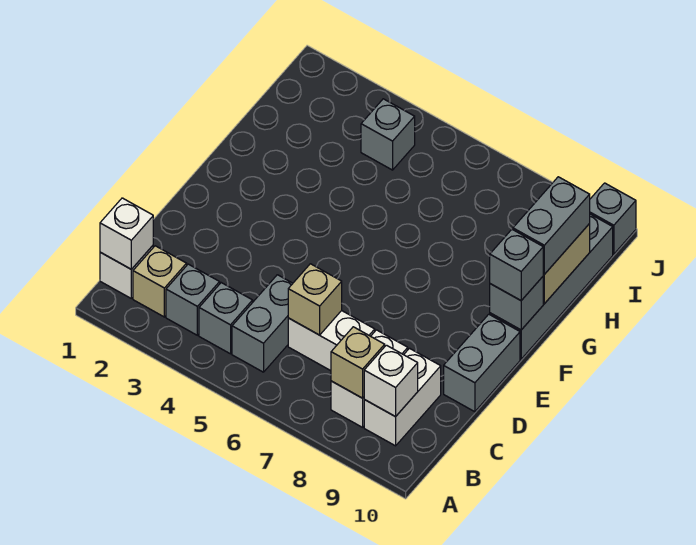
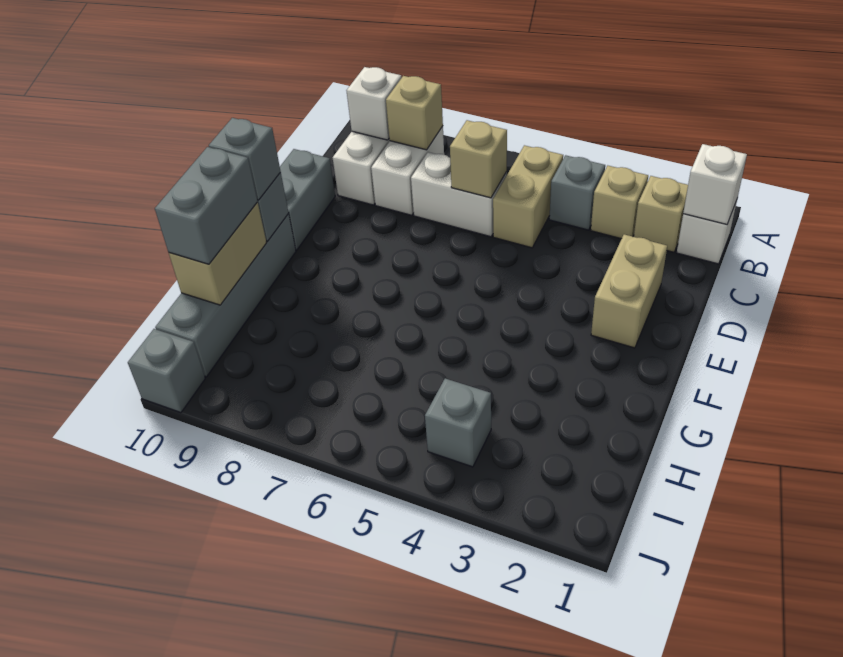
grey brick B3 level 1 -> tan brick B3 level 1
grey brick B5:C5 level 1 -> tan brick B5:C5 level 1
none -> tan brick D2:E2 level 1

